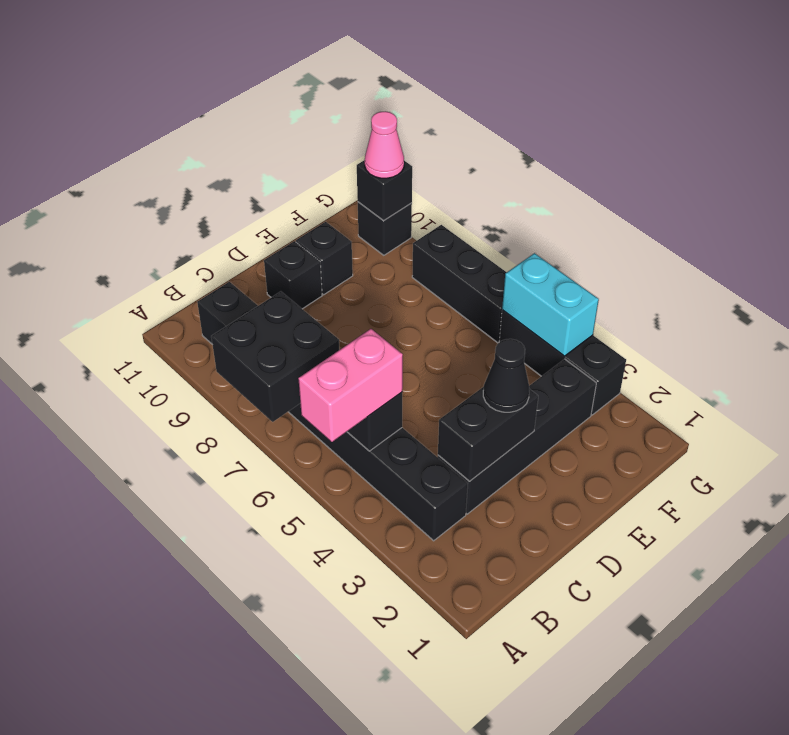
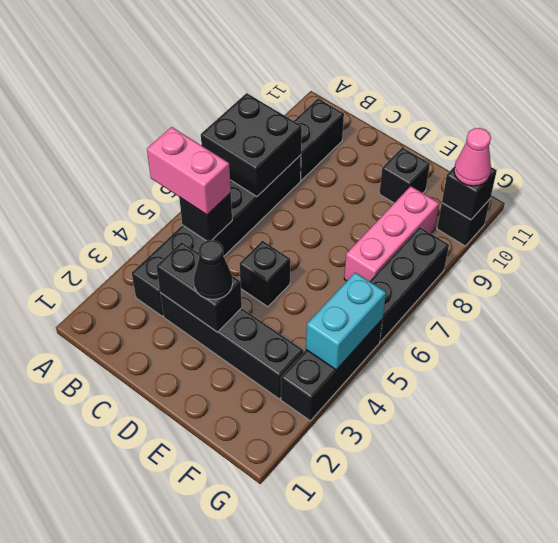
black brick D10 level 1 -> black brick D5 level 1
none -> pink brick F7:F9 level 1

